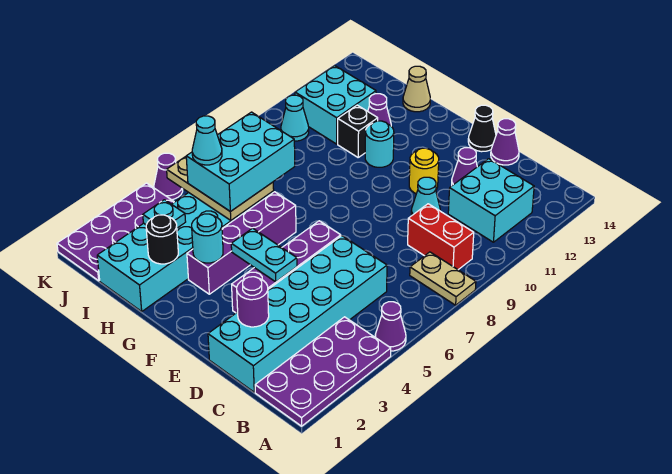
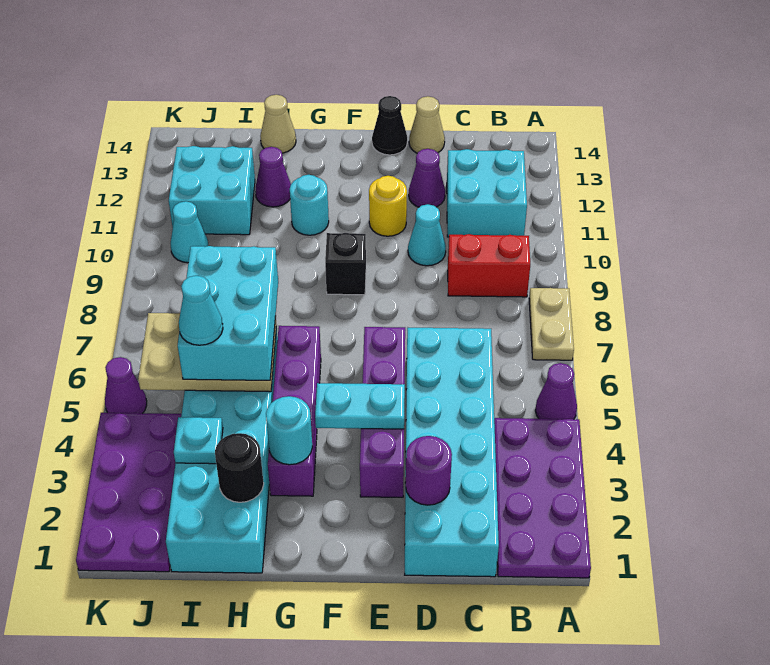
tan plate A8:B8 level 1 -> tan plate A7:A8 level 1
purple cone D14 level 1 -> tan cone D14 level 1
black brick H11 level 1 -> black brick F9 level 1

